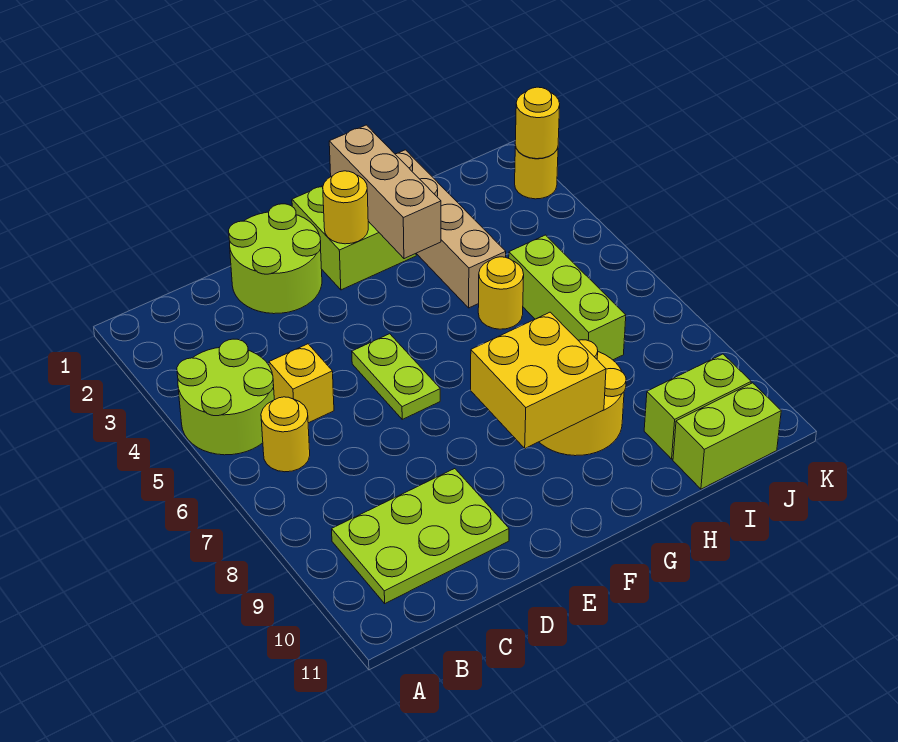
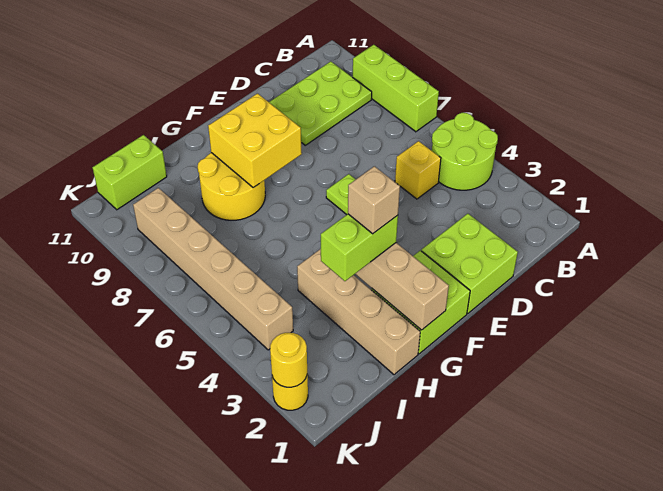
yellow round brick B6 level 1 -> none
lime round brick D1:E2 level 1 -> lime brick D1:E2 level 1
yellow round brick F2 level 2 -> none
none -> tan brick G3 level 4
yellow round brick H5 level 1 -> none
lime brick I5:I7 level 1 -> lime brick A7:A9 level 1
lime brick I10:J10 level 1 -> lime brick G3:H3 level 3
none -> tan brick J4:J9 level 1

